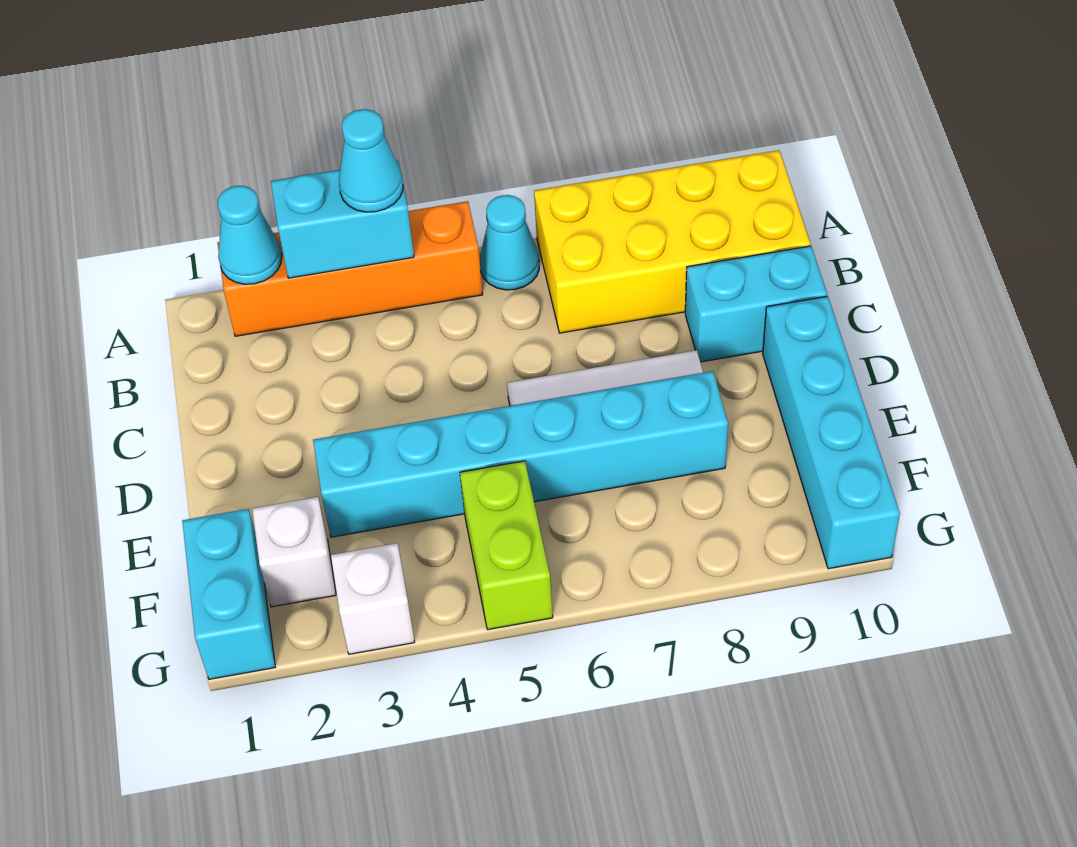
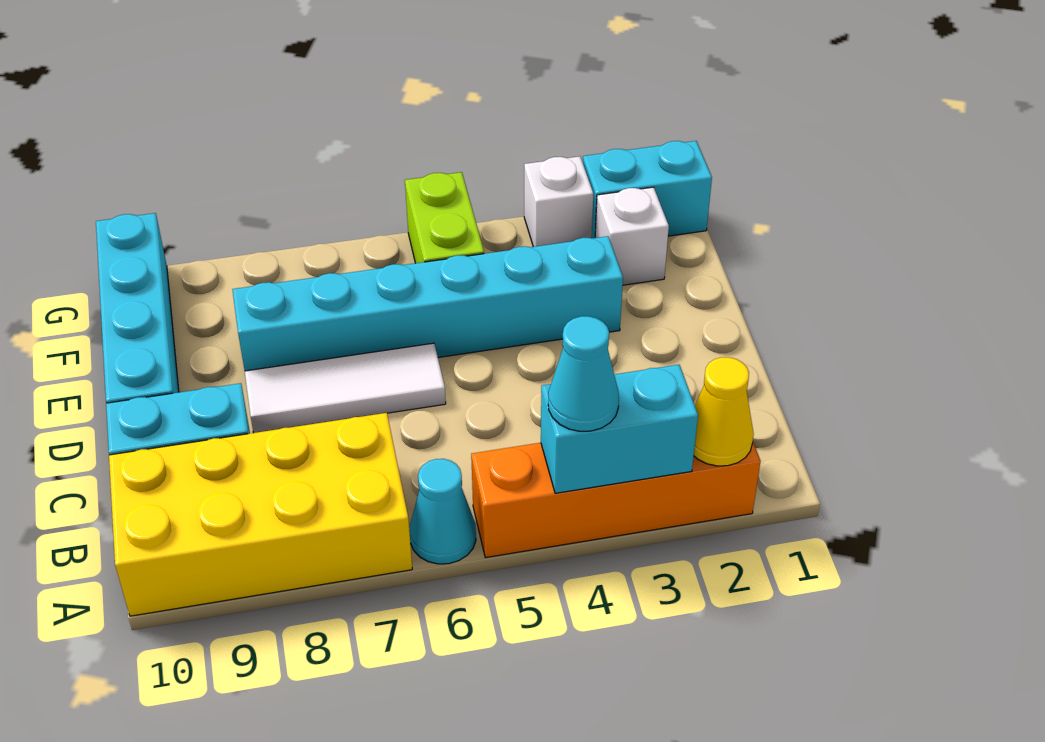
cyan cone A2 level 2 -> yellow cone A2 level 2
cyan brick F1:G1 level 1 -> cyan brick G1:G2 level 1

